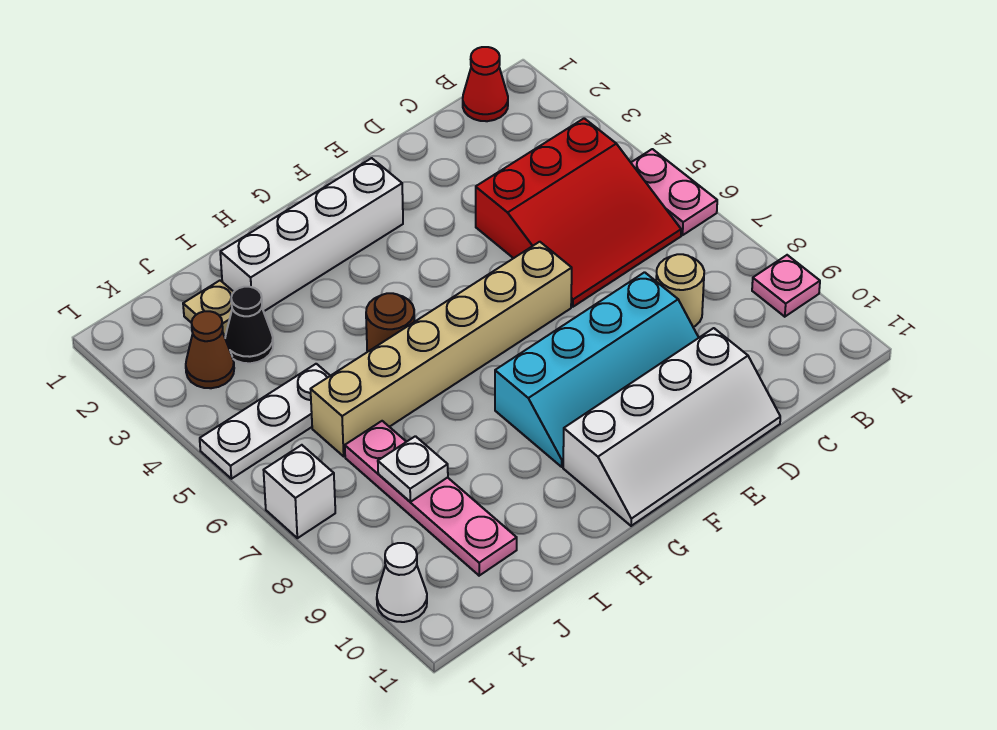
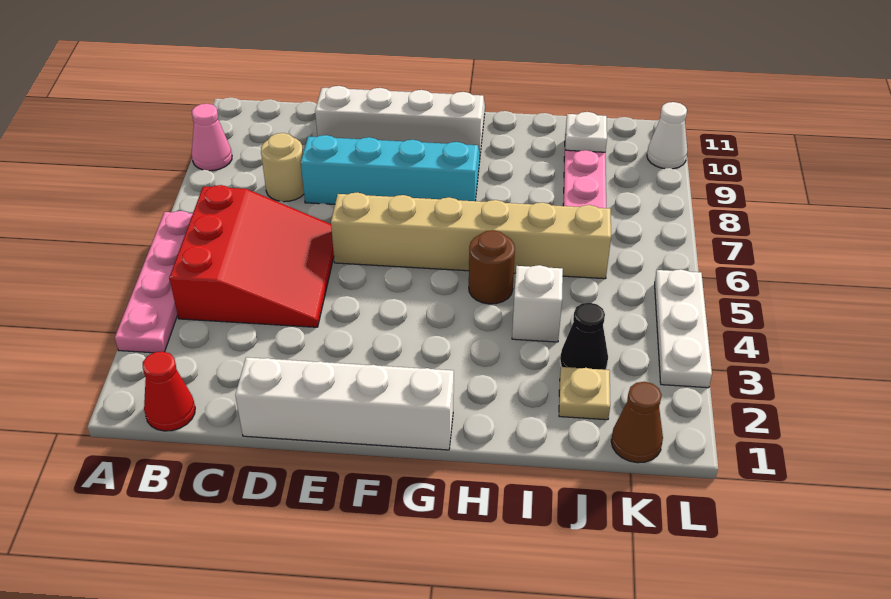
pink plate A5:A6 level 1 -> pink plate A3:A6 level 1
pink plate A9 level 1 -> pink cone A9 level 1
red slope B4:D6 level 1 top 4 -> red slope B4:D6 level 1 top B
white brick F2:I2 level 1 -> white brick D1:G1 level 1
white plate J5:L5 level 1 -> white plate L3:L5 level 1
white plate J8 level 2 -> white plate J10 level 2
brown cone K3 level 1 -> brown cone K1 level 1
white brick L7 level 1 -> white brick I4 level 1

